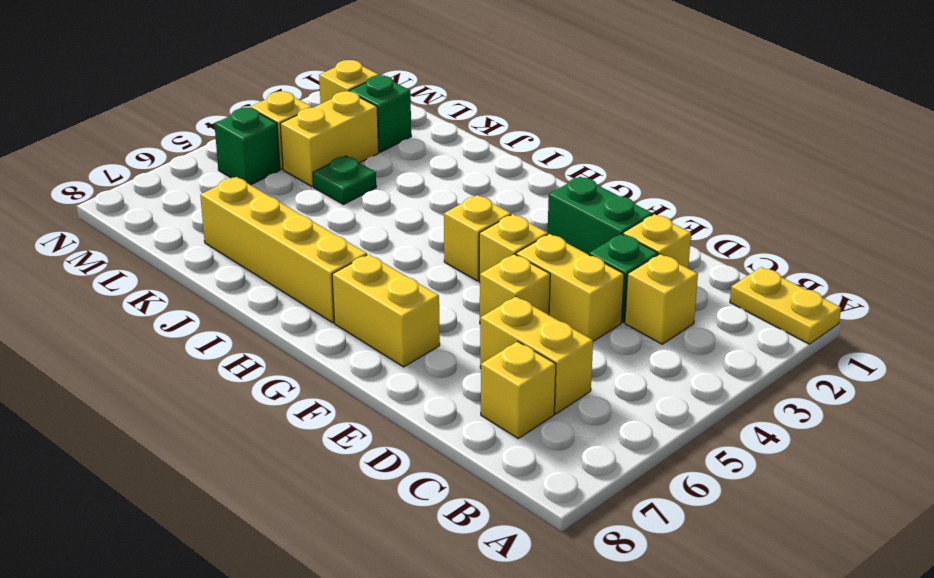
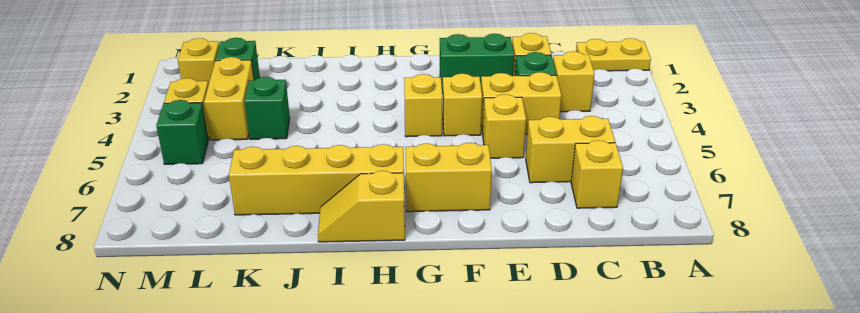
none -> yellow slope H8:I8 level 1 top H
green plate K4 level 1 -> green brick K4 level 1

